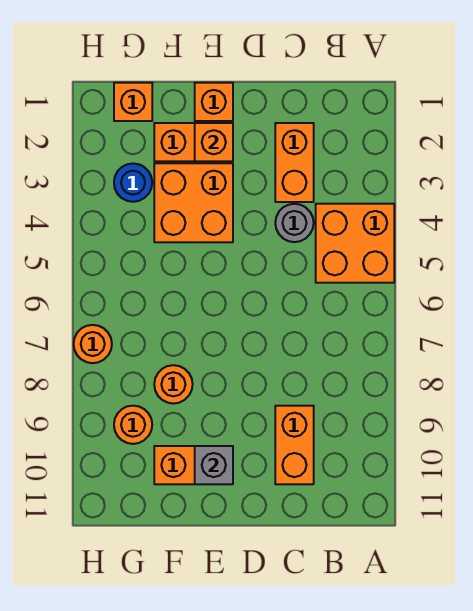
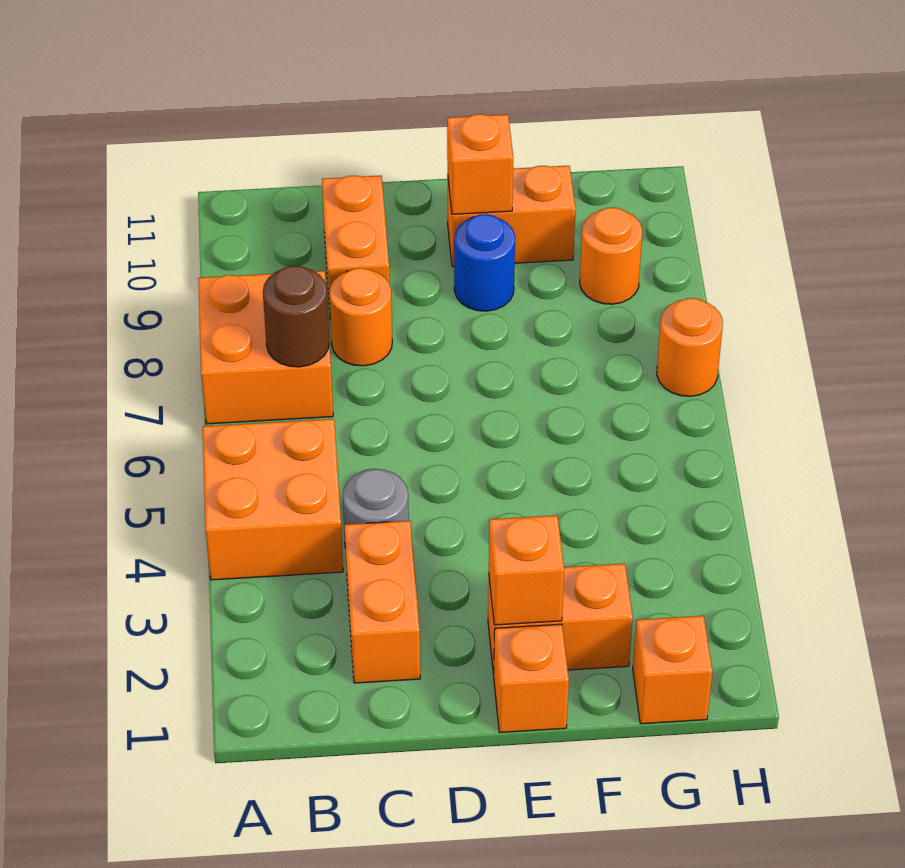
none -> brown round brick B7 level 2
orange brick E3:F4 level 1 -> orange brick A7:B8 level 1
grey brick E10 level 2 -> orange brick E10 level 2
orange round brick F8 level 1 -> orange round brick C8 level 1
blue round brick G3 level 1 -> blue round brick E9 level 1

